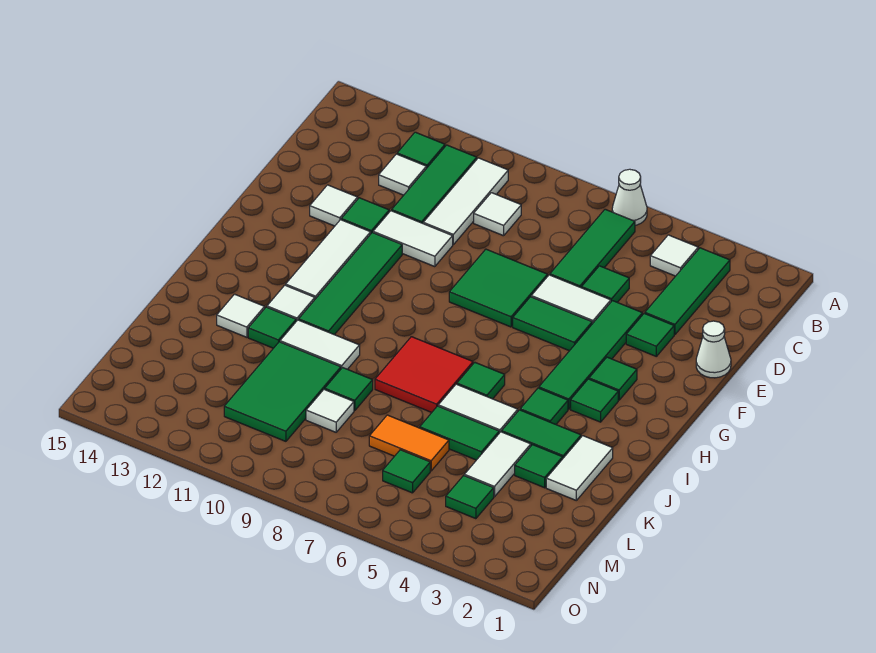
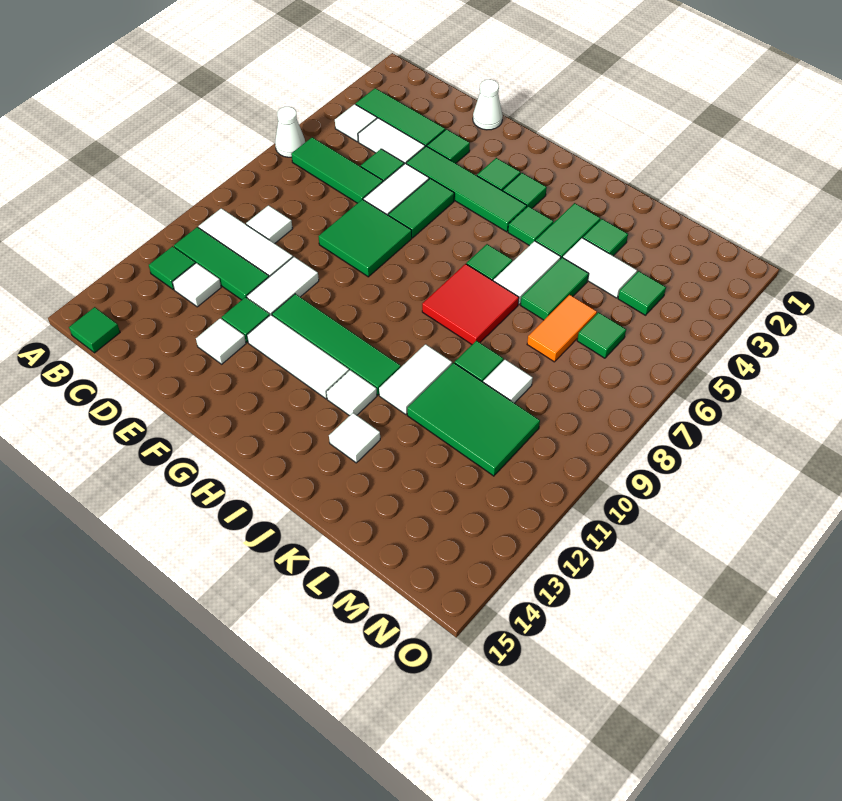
white tile J2:K2 level 1 -> white tile C4:D4 level 1
green tile J12 level 1 -> green tile B15 level 1

